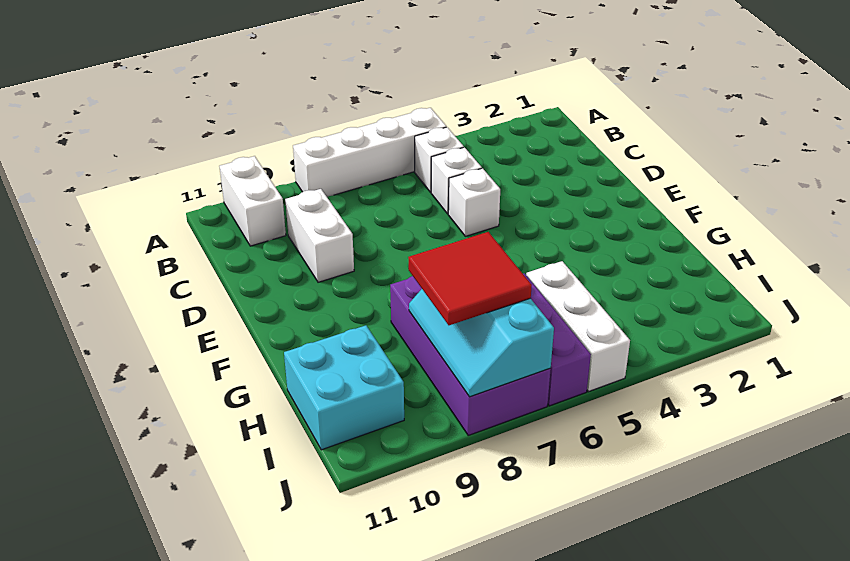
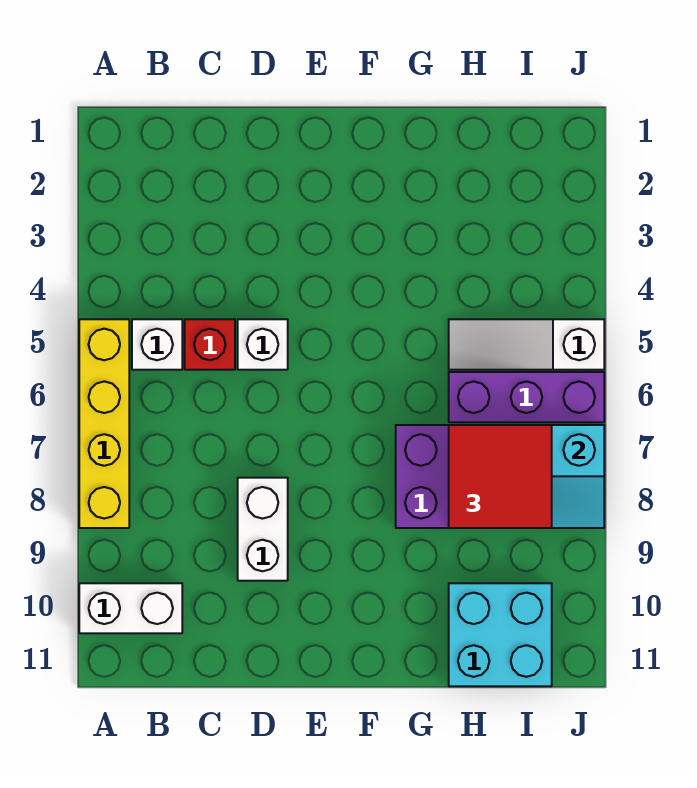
white brick A5:A8 level 1 -> yellow brick A5:A8 level 1
white brick C5 level 1 -> red brick C5 level 1
white brick C9:D9 level 1 -> white brick D8:D9 level 1
white brick H5:J5 level 1 -> white slope H5:J5 level 1 top J

